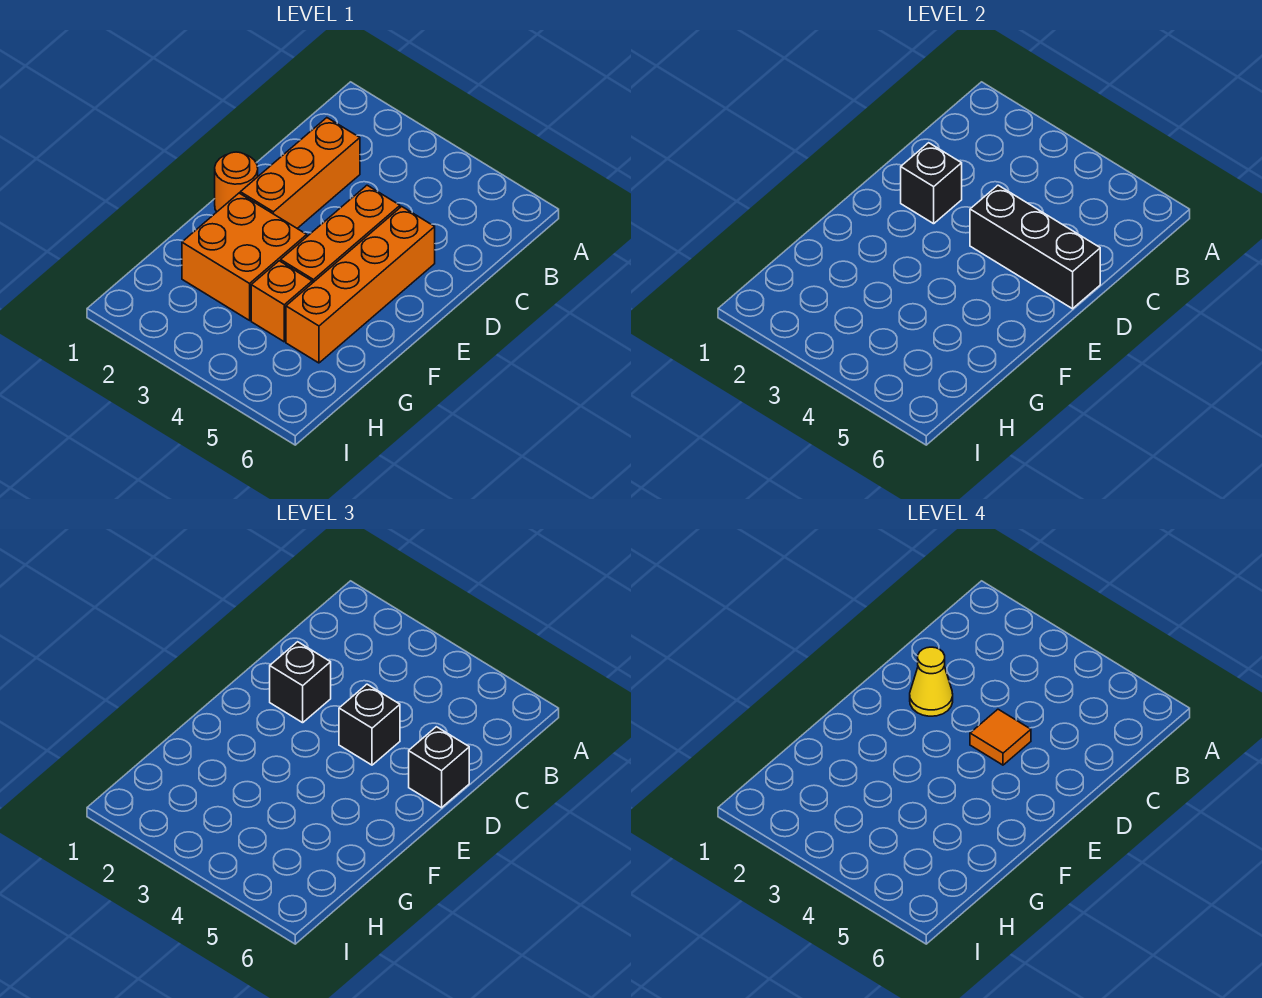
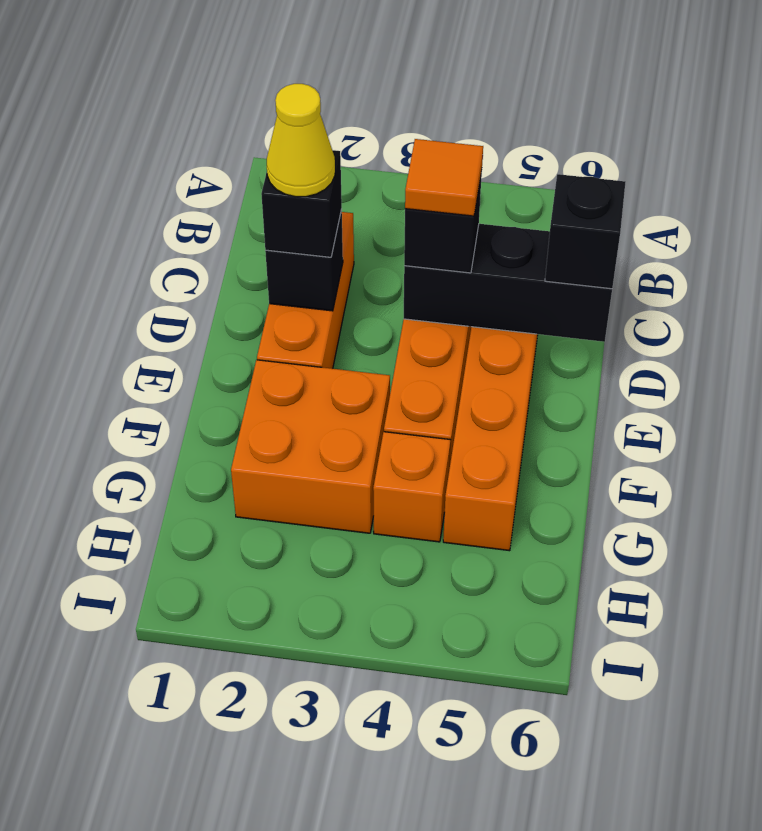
orange round brick E1 level 1 -> none

